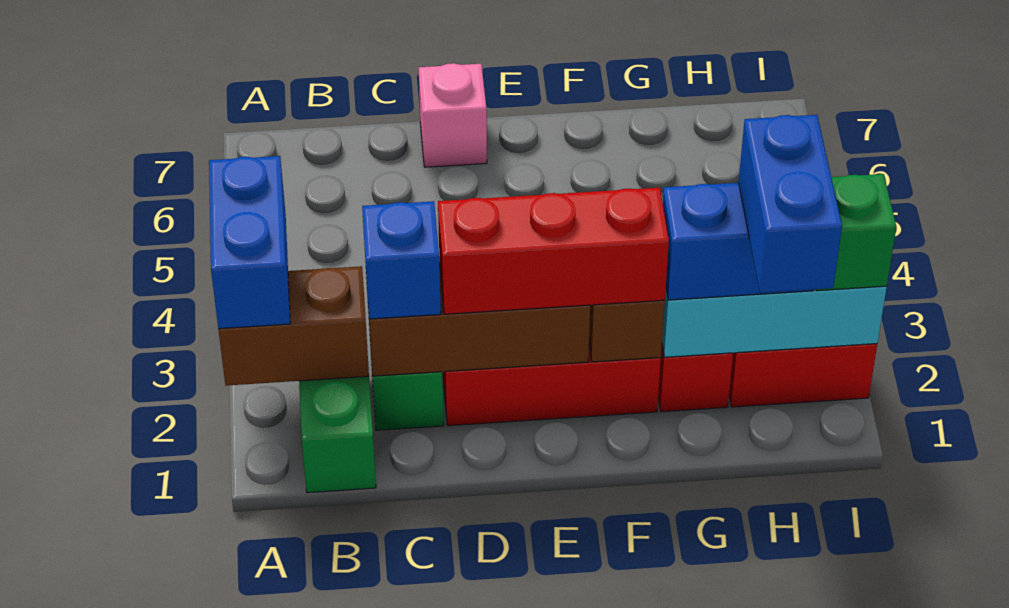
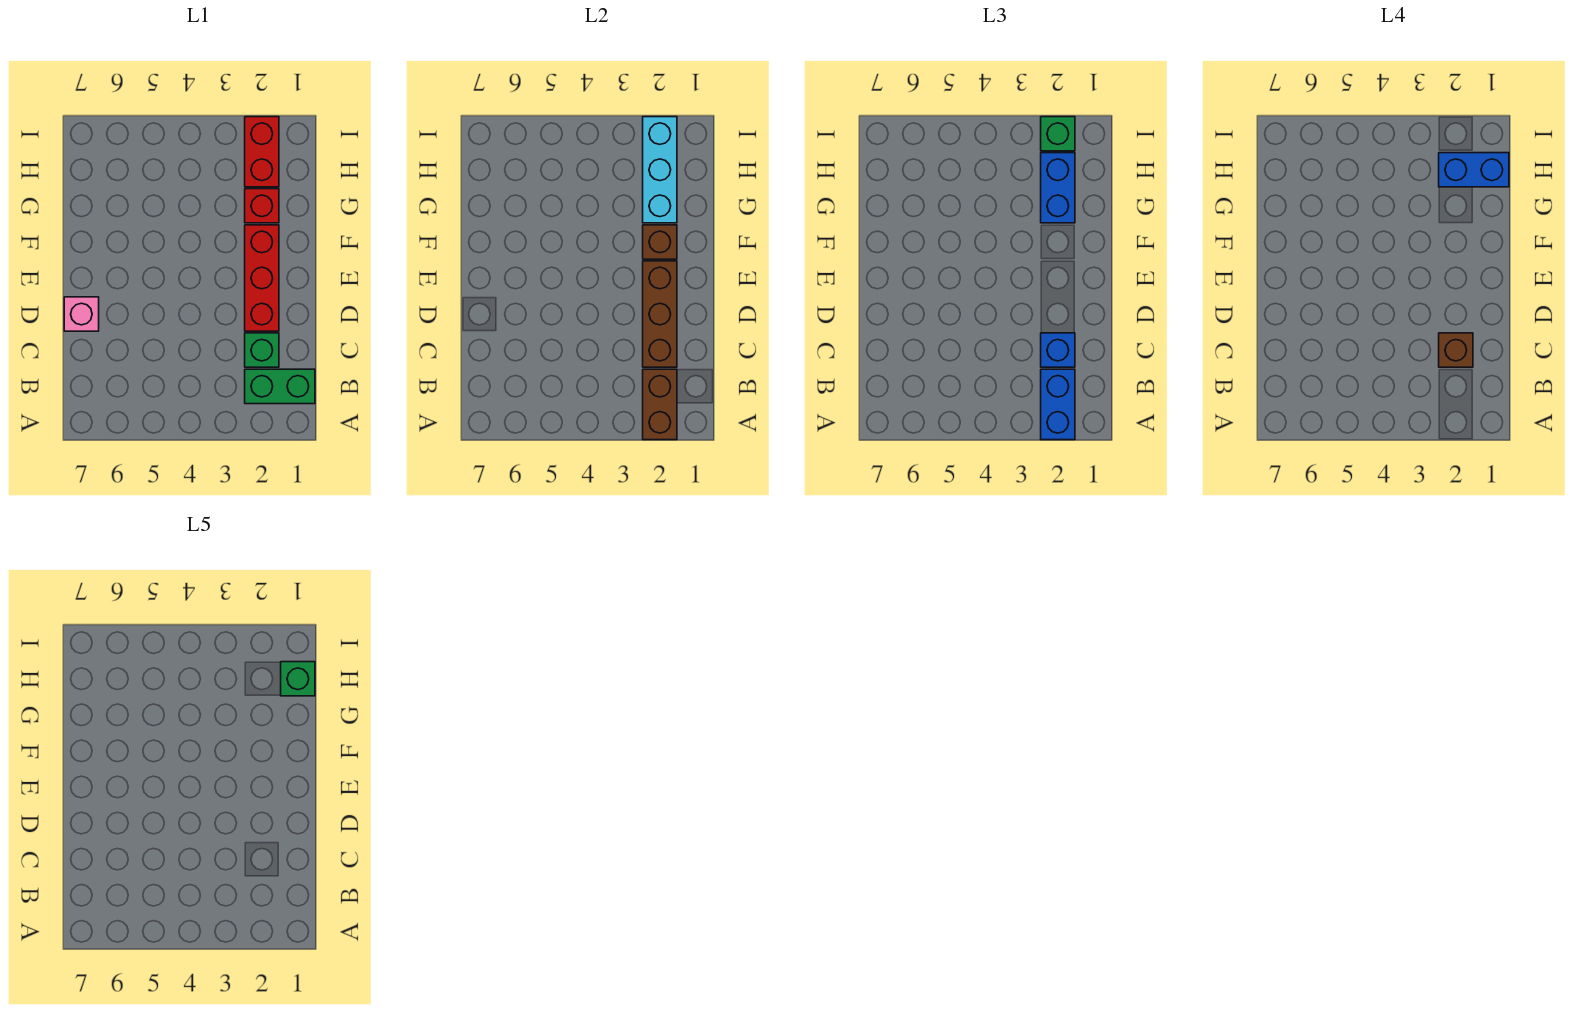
blue brick A2:A3 level 3 -> blue brick A2:B2 level 3
none -> brown brick C2 level 4
red brick D2:F2 level 3 -> none
none -> green brick H1 level 5

